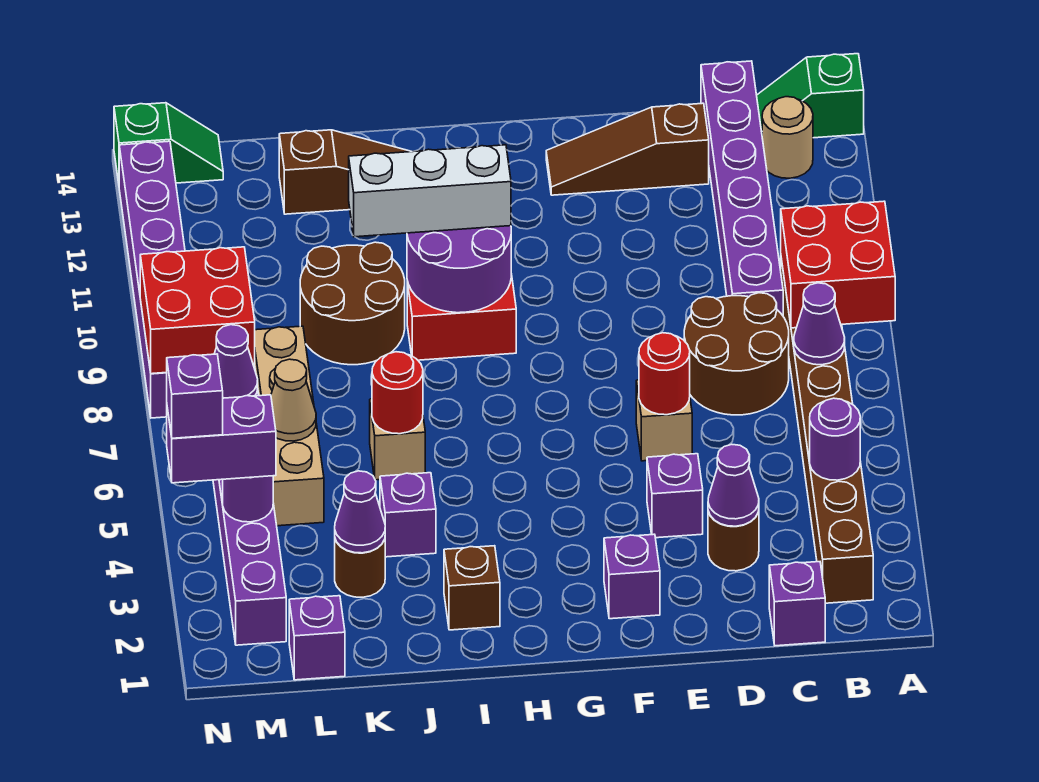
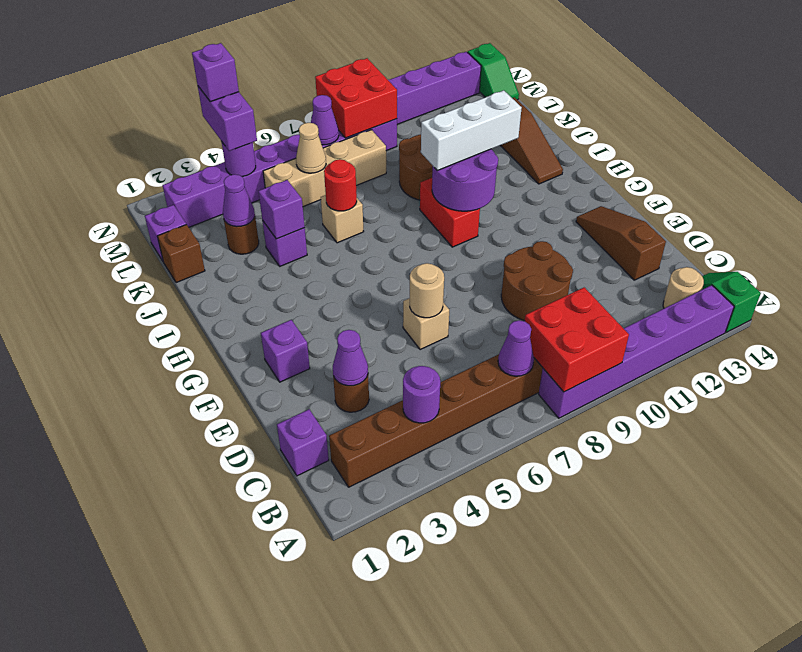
brown round brick C7:D8 level 1 -> brown round brick D9:E10 level 1
purple brick C9:C14 level 1 -> purple brick A8:A13 level 1
purple brick E4 level 1 -> purple brick J4 level 2
red round brick E6 level 2 -> tan round brick E6 level 2
white brick H10:J10 level 3 -> white brick I9:I11 level 3
brown brick I2 level 1 -> brown brick K1 level 1

